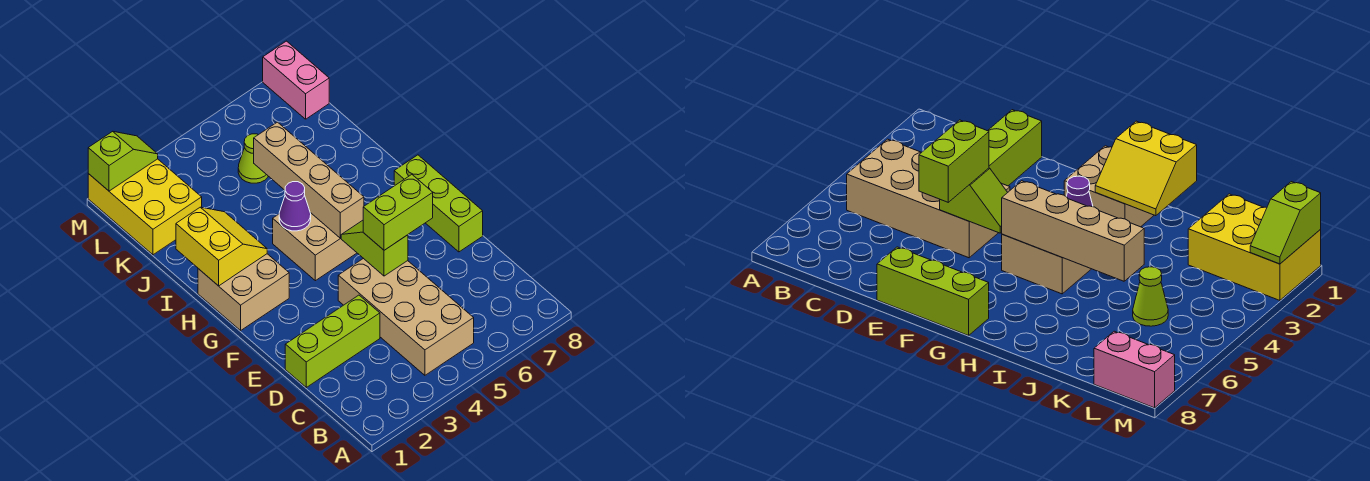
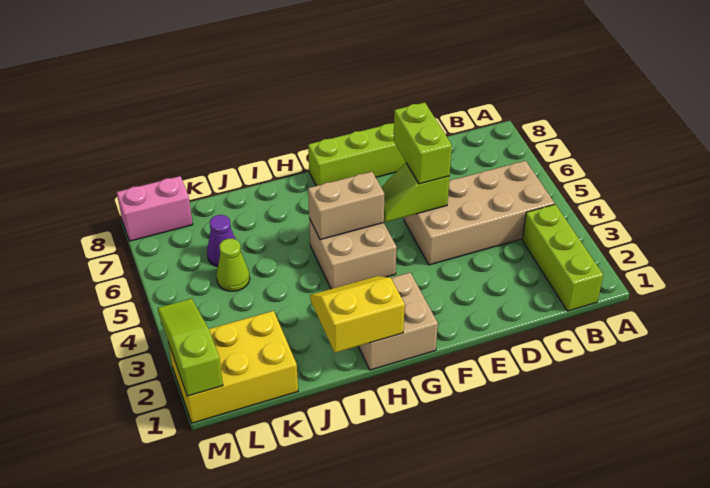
lime brick D1:D3 level 1 -> lime brick B1:B3 level 1
tan brick G5:J5 level 2 -> tan brick G5:H5 level 2
purple cone H4 level 2 -> purple cone K6 level 1
lime slope M1:M2 level 2 top 1 -> lime slope M1:M3 level 2 top 1

